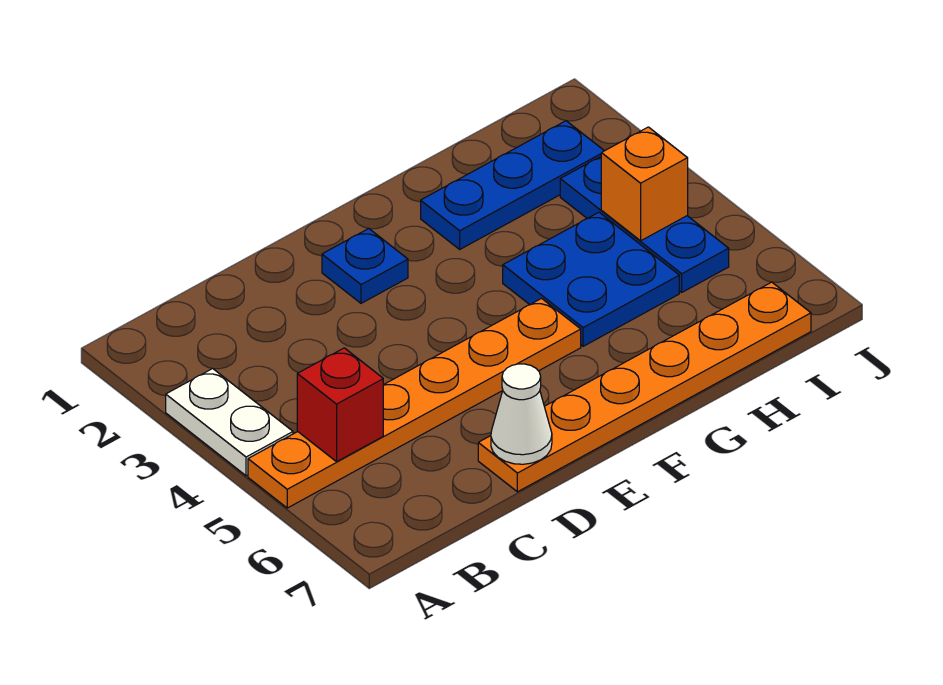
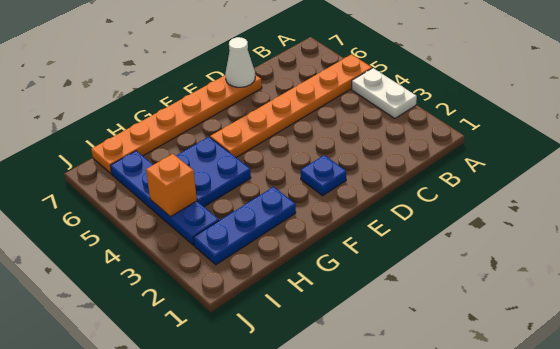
red brick B5 level 2 -> none
blue plate I3:I5 level 1 -> blue plate I3:I6 level 1

